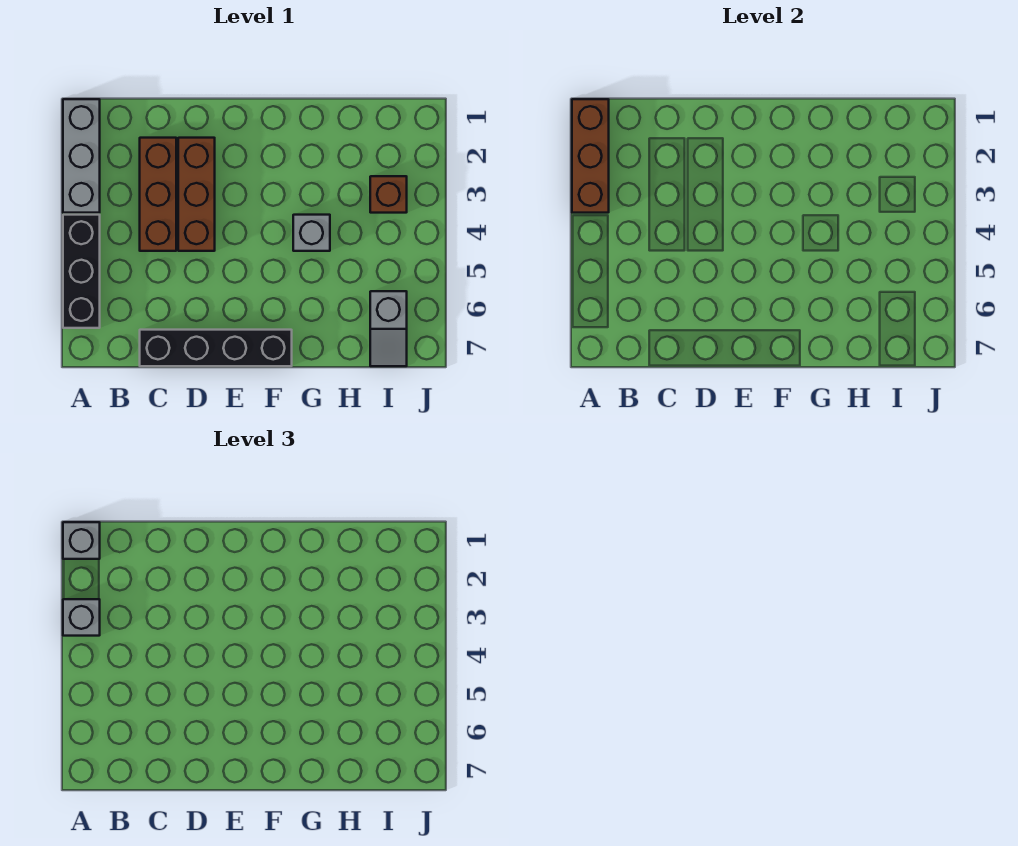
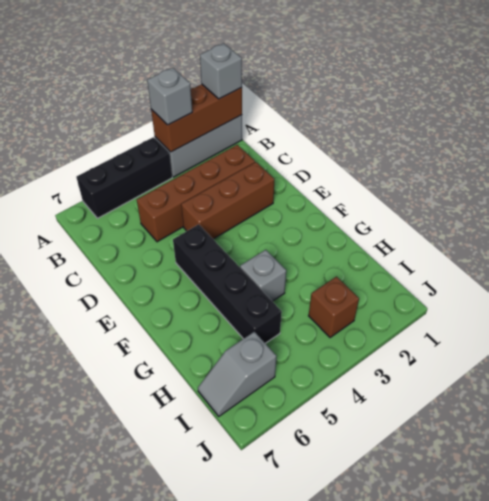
brown brick C2:C4 level 1 -> brown brick C2:C5 level 1
black brick C7:F7 level 1 -> black brick E5:H5 level 1

